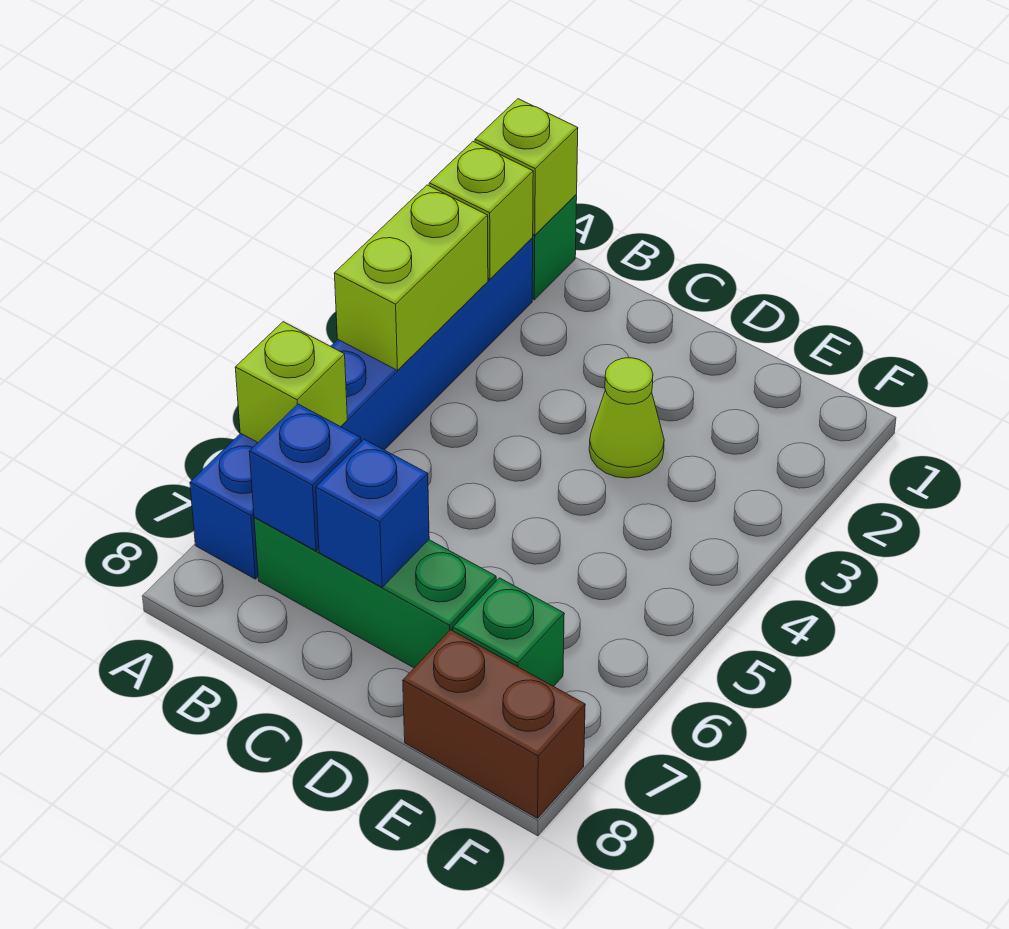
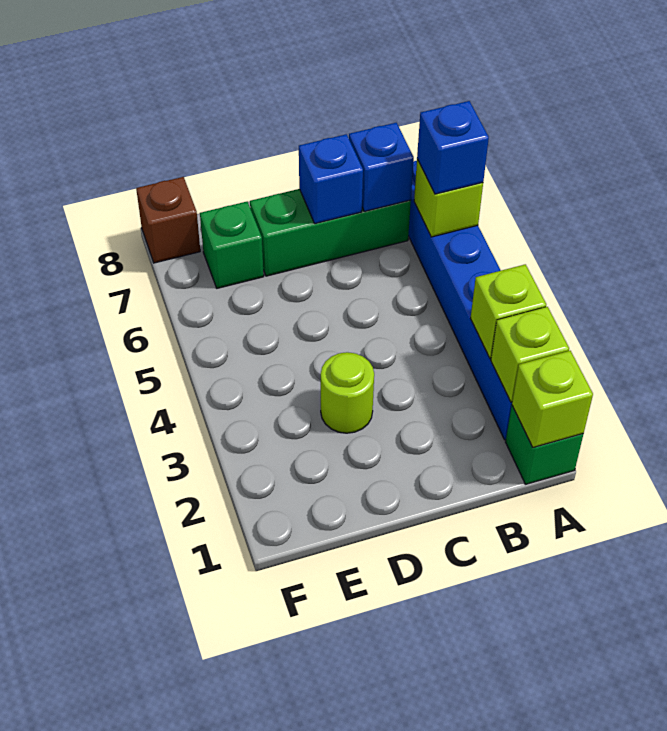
lime brick A3:A4 level 2 -> lime brick A3 level 2
none -> blue brick A6 level 3
lime cone D3 level 1 -> lime round brick D3 level 1
brown brick E8:F8 level 1 -> brown brick F8 level 1

